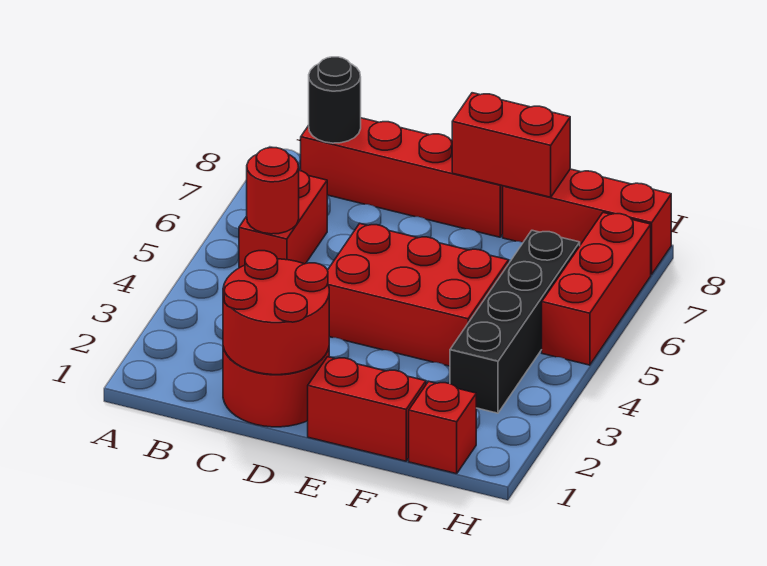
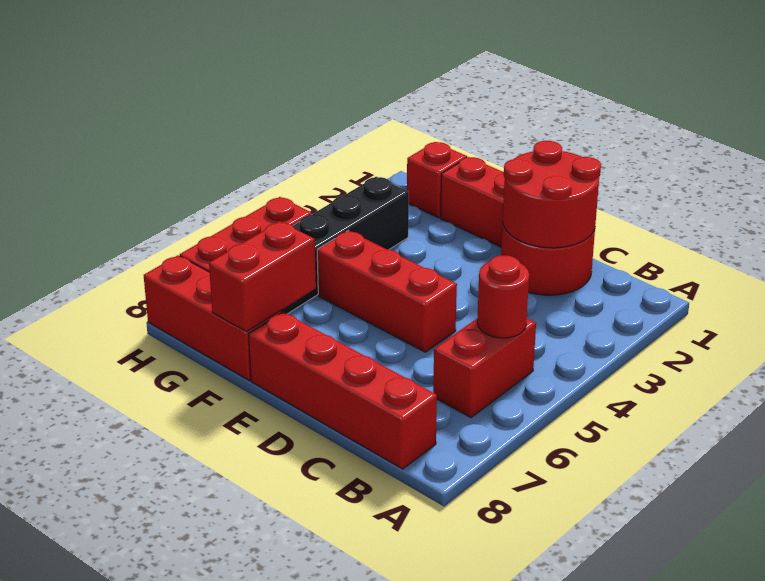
black round brick B8 level 2 -> none
red brick D4:F5 level 1 -> red brick D5:F5 level 1
red brick E8:F8 level 2 -> red brick F7:F8 level 2

